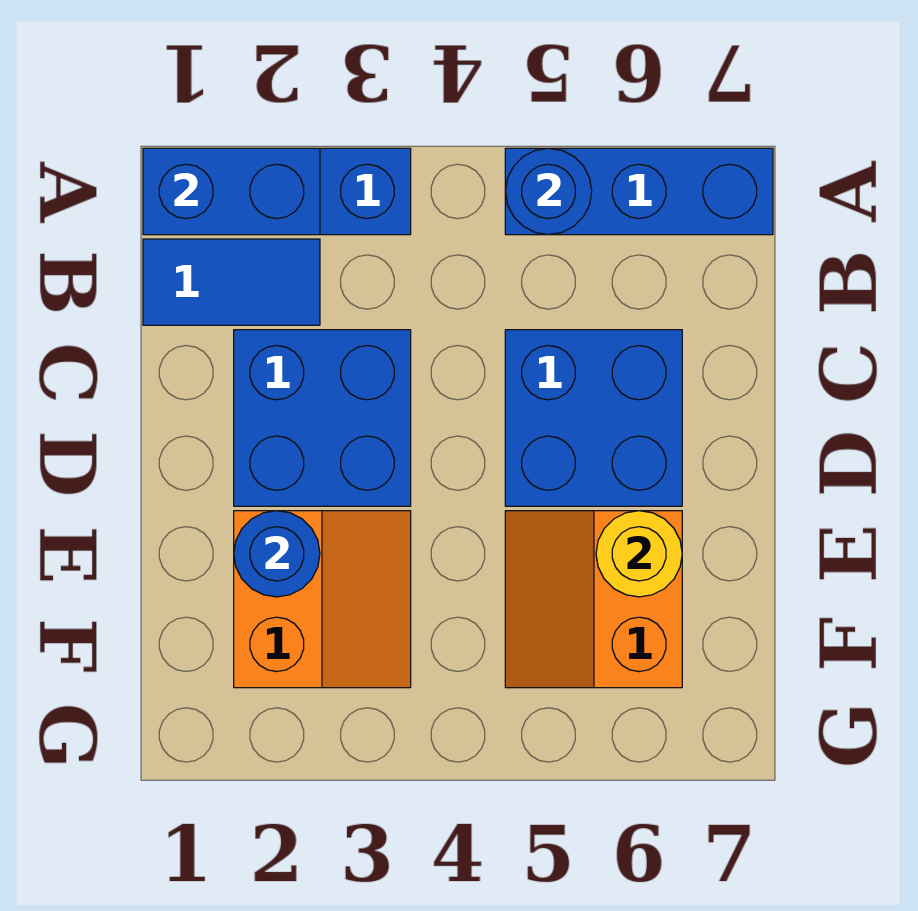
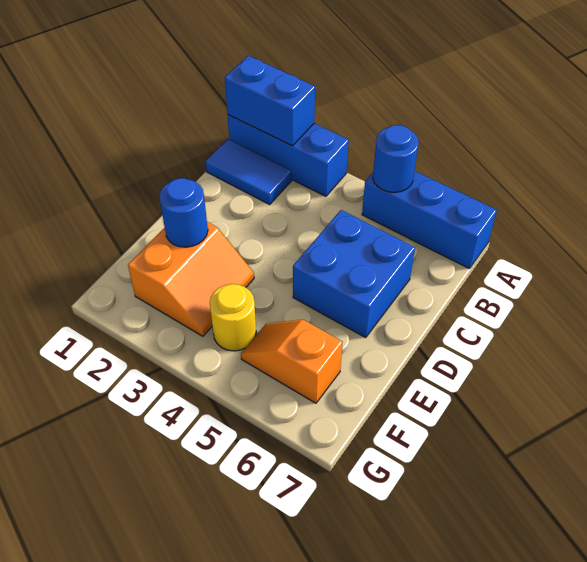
blue brick C2:D3 level 1 -> none
orange slope E5:F6 level 1 top 6 -> orange slope F5:F6 level 1 top 6
yellow round brick E6 level 2 -> yellow round brick F4 level 1

